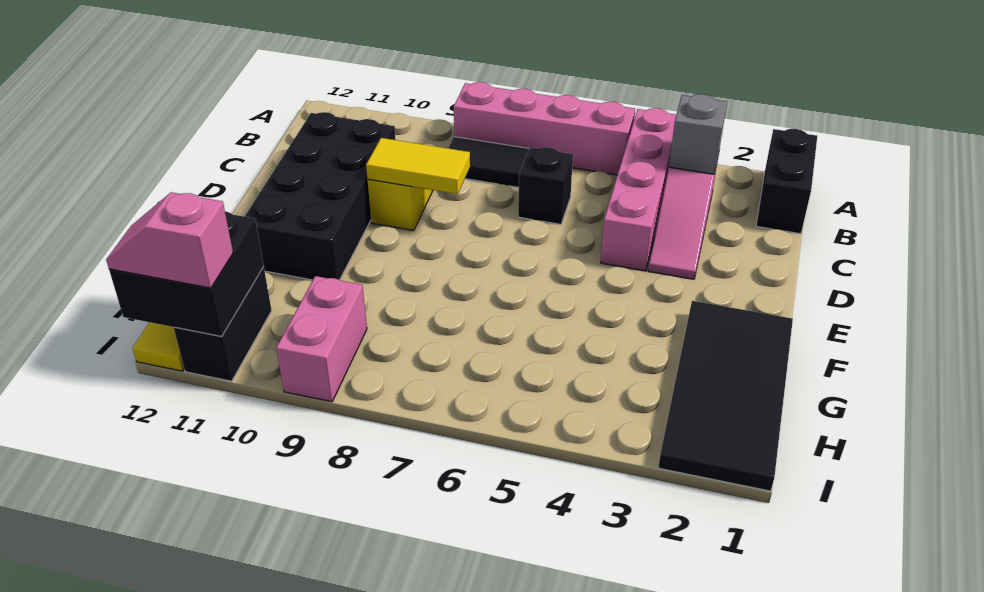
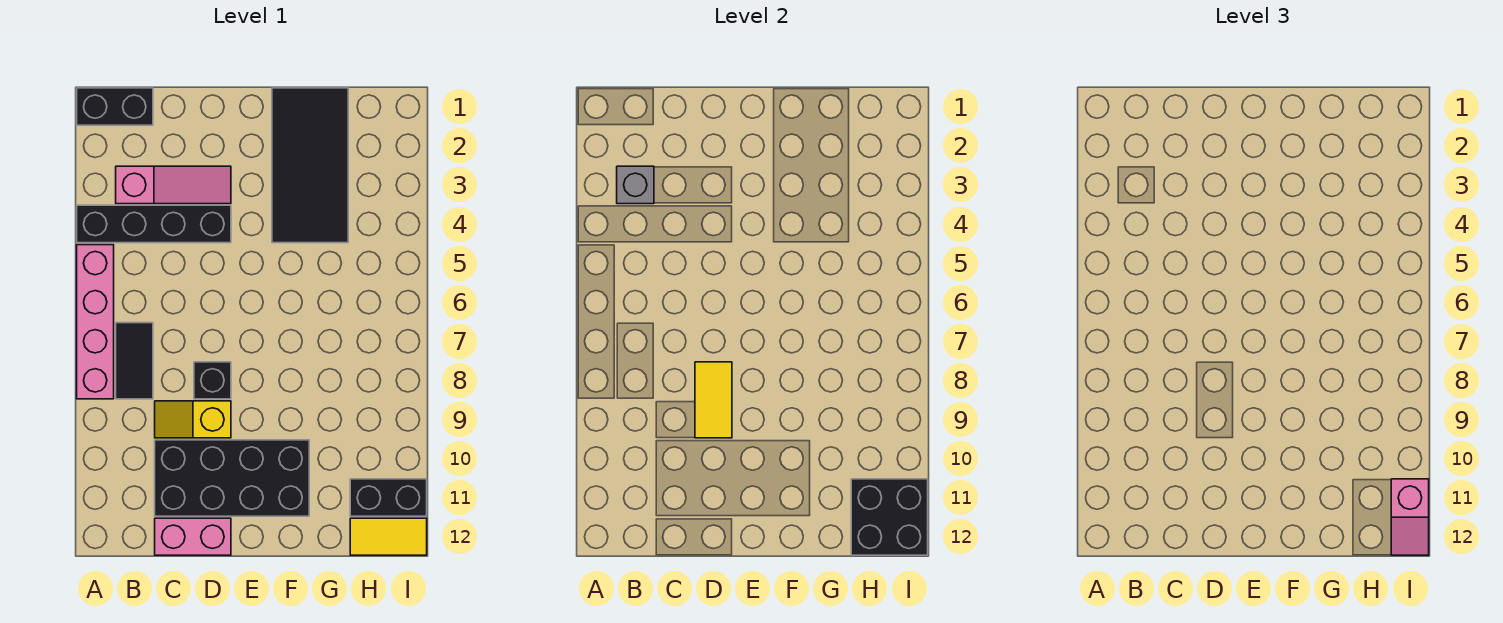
pink brick A4:D4 level 1 -> black brick A4:D4 level 1
black brick C6 level 1 -> black brick D8 level 1
black tile F1:I2 level 1 -> black tile F1:G4 level 1
pink brick H9:I9 level 1 -> pink brick C12:D12 level 1

